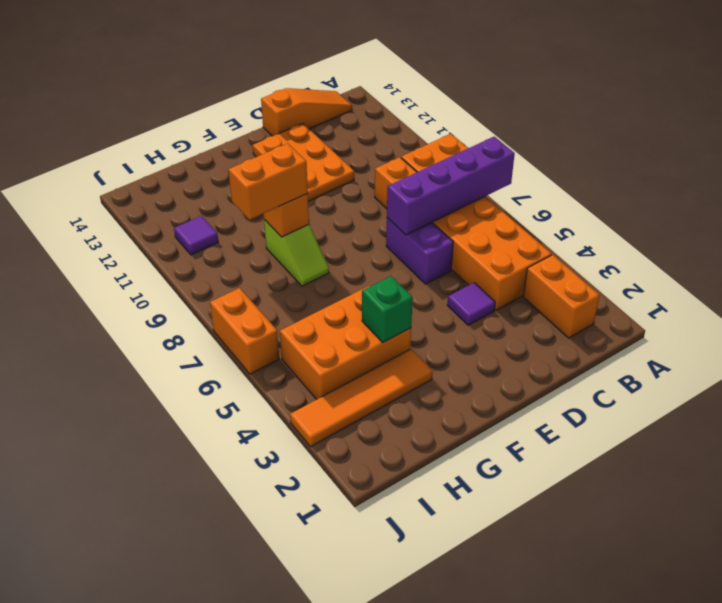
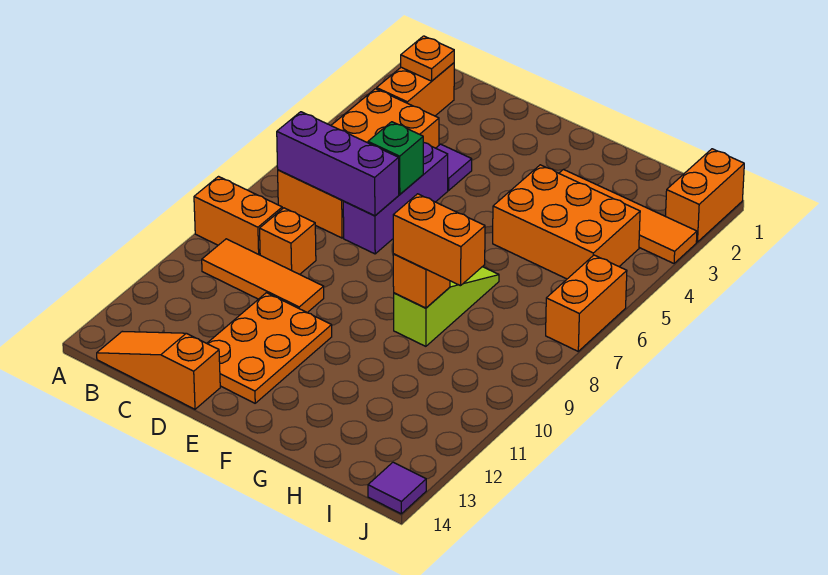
purple brick A7:D7 level 2 -> purple brick B7:D7 level 2
none -> orange plate B2 level 2
none -> orange tile B10:D10 level 1
purple brick D6:D7 level 1 -> purple brick D5:D7 level 1
green brick G4 level 2 -> green brick D6 level 2
lime slope G8:G9 level 1 top 9 -> lime slope G7:G9 level 1 top 9
purple tile I11 level 1 -> purple tile J14 level 1
none -> orange brick J1:J2 level 1

